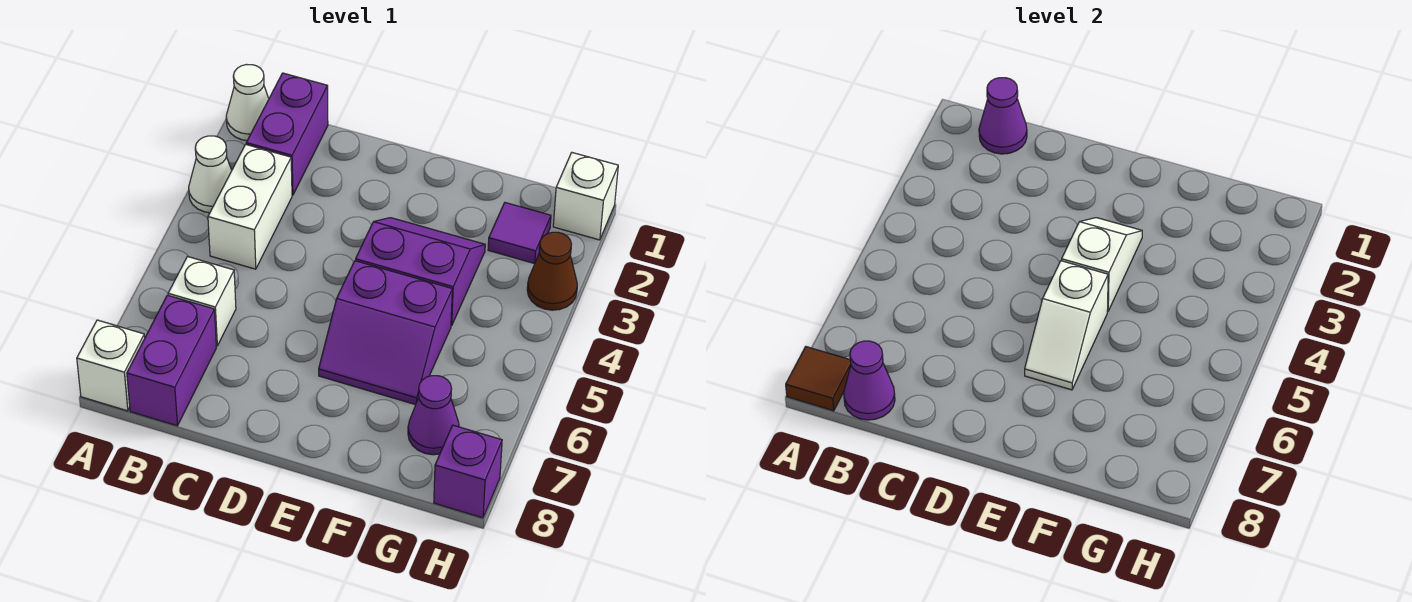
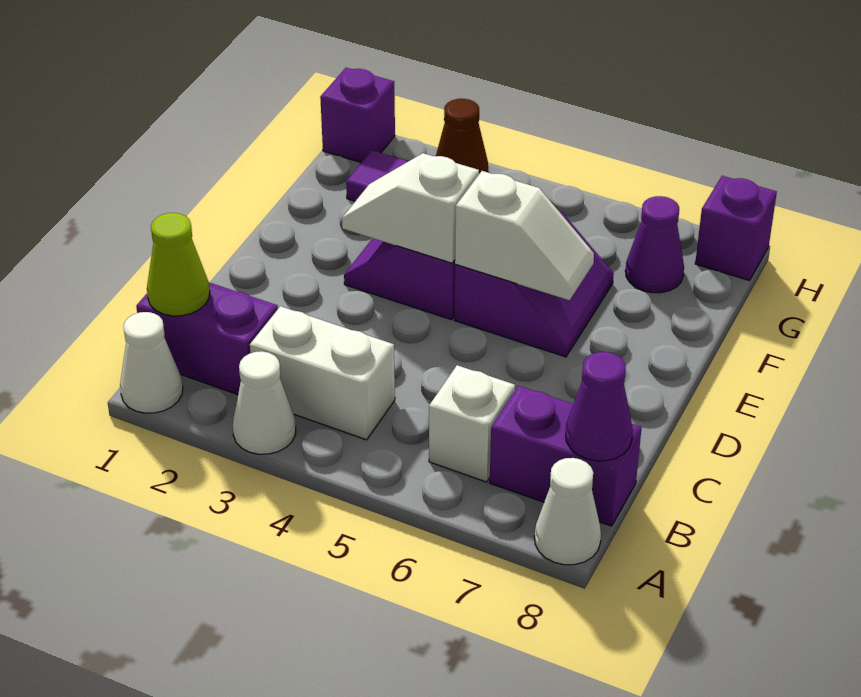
white brick A8 level 1 -> white cone A8 level 1
brown tile A8 level 2 -> none
purple cone B1 level 2 -> lime cone B1 level 2
white brick H1 level 1 -> purple brick H1 level 1

